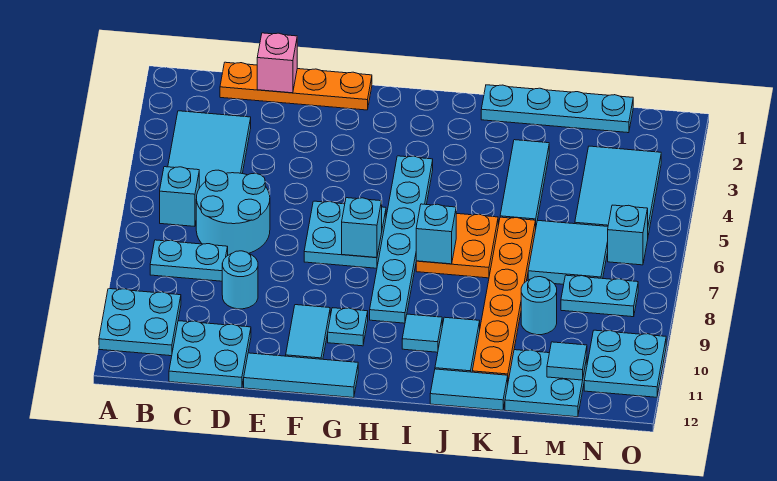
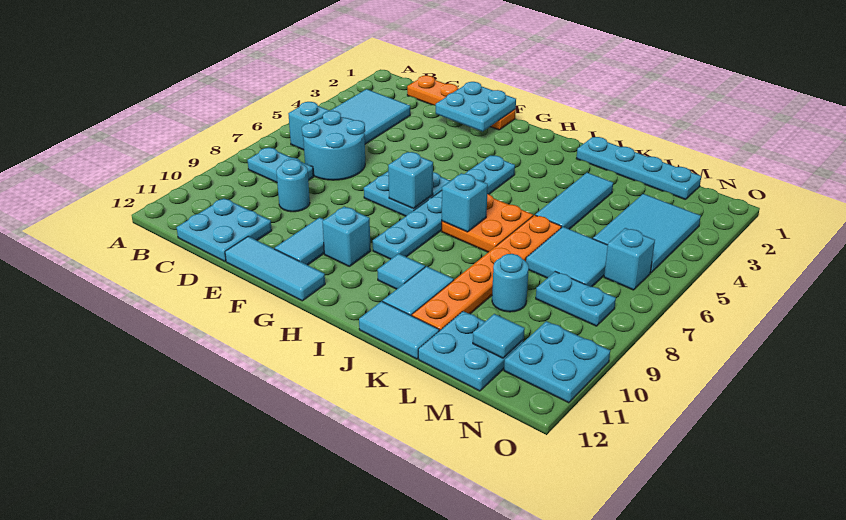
cyan plate A10:B11 level 1 -> cyan plate E1:F2 level 2
pink brick D1 level 2 -> none
cyan plate G10 level 1 -> cyan brick G10 level 1

